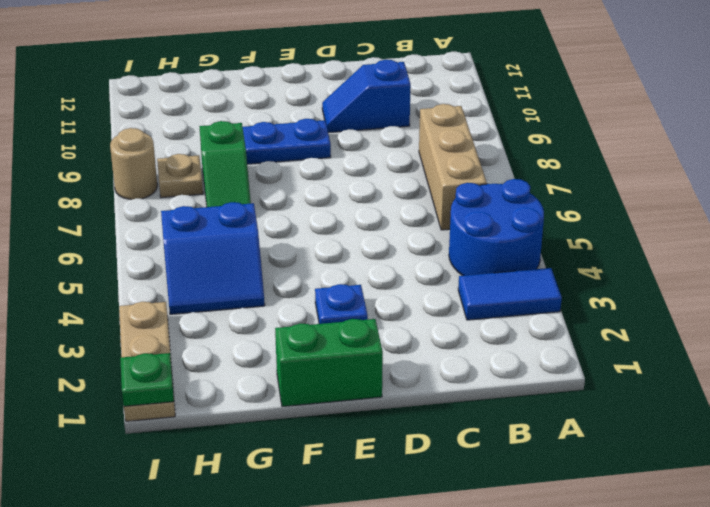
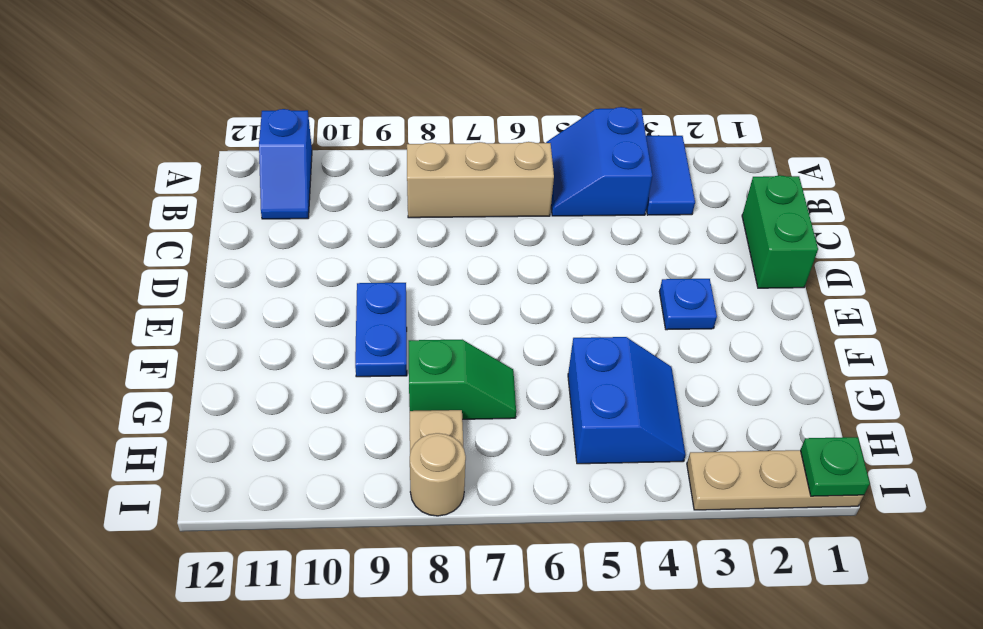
blue round brick A4:B5 level 1 -> blue slope A4:B5 level 1 top 4
blue slope C10:D10 level 1 top C -> blue slope A11:B11 level 1 top A
green brick E1:F1 level 1 -> green brick C1:D1 level 1

